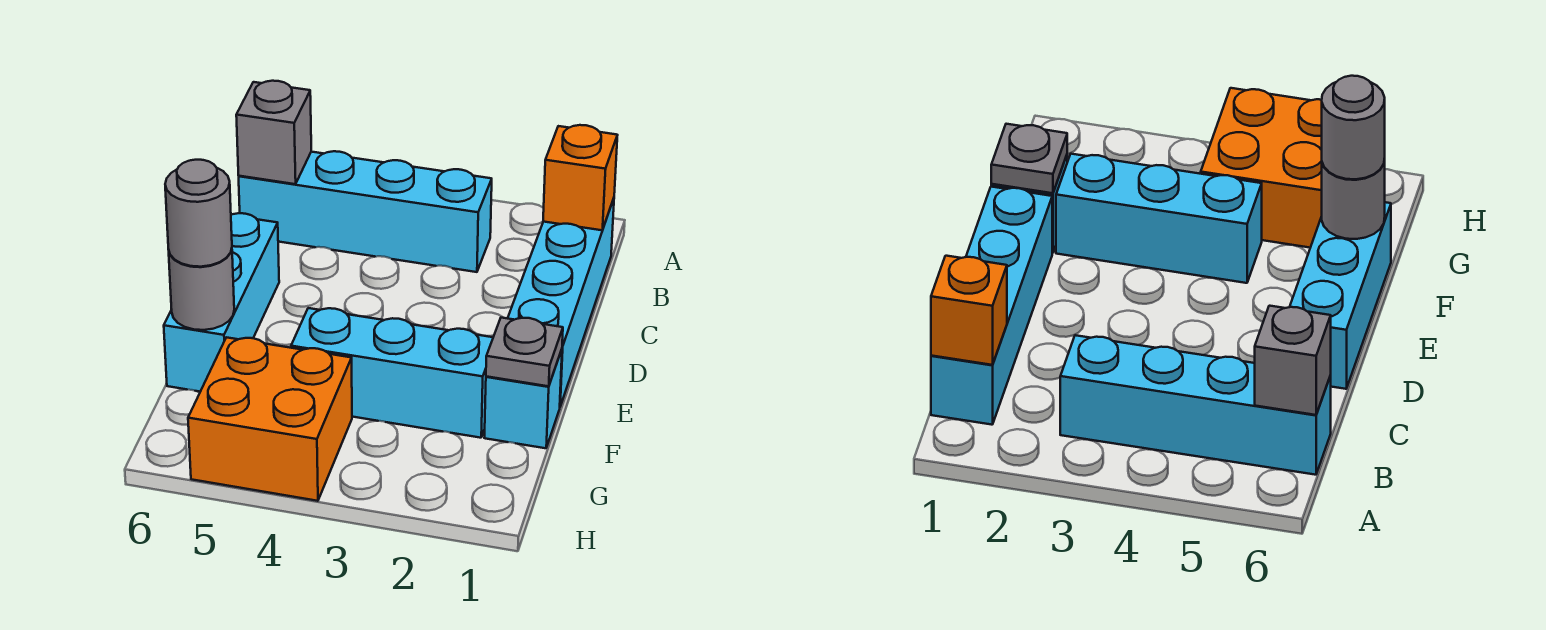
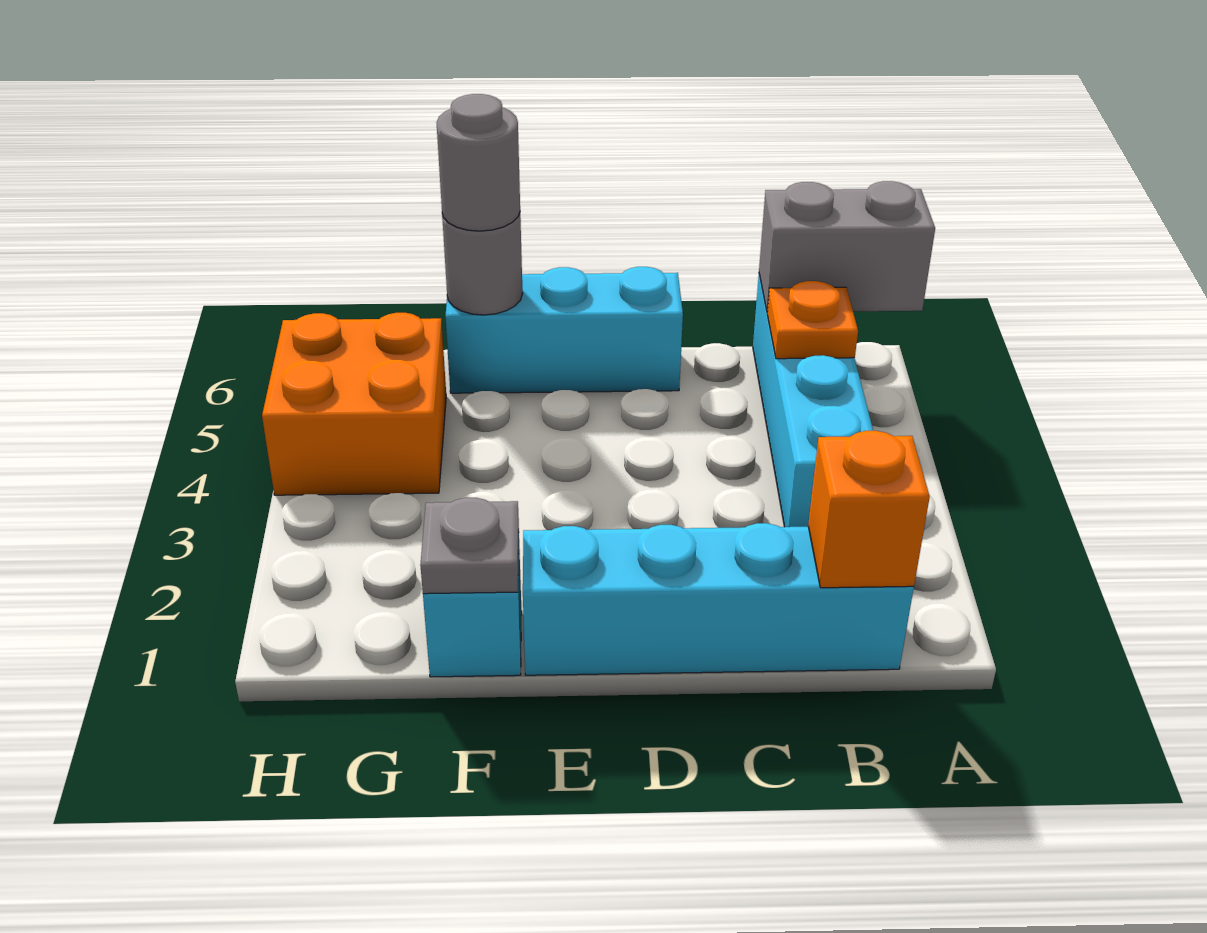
none -> orange plate B5 level 2
grey brick B6 level 2 -> grey brick A6:B6 level 2
cyan brick F2:F4 level 1 -> none

